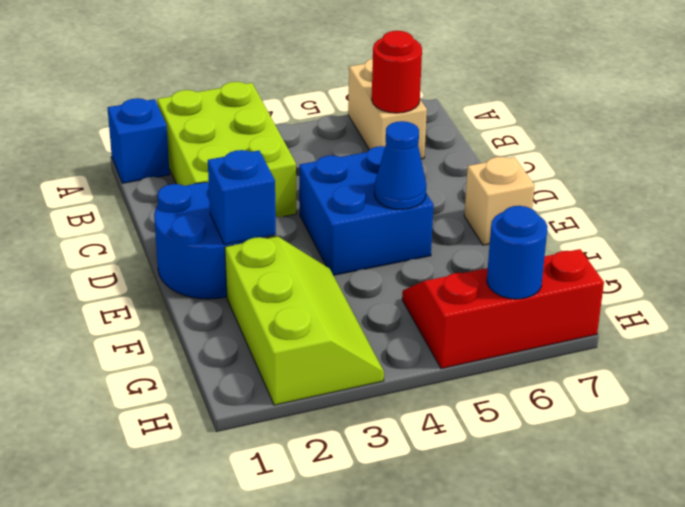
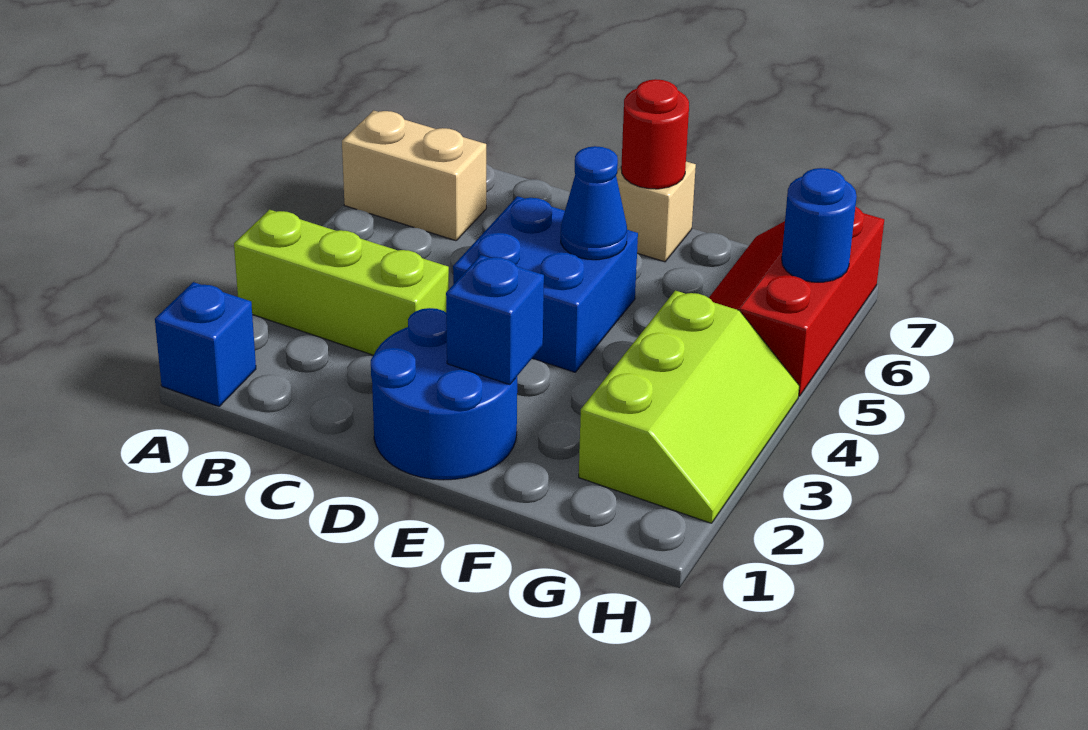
lime brick A2:C3 level 1 -> lime brick A3:C3 level 1
red round brick B6 level 2 -> red round brick E7 level 2
lime slope F2:H3 level 1 top 2 -> lime slope G2:H4 level 1 top G

